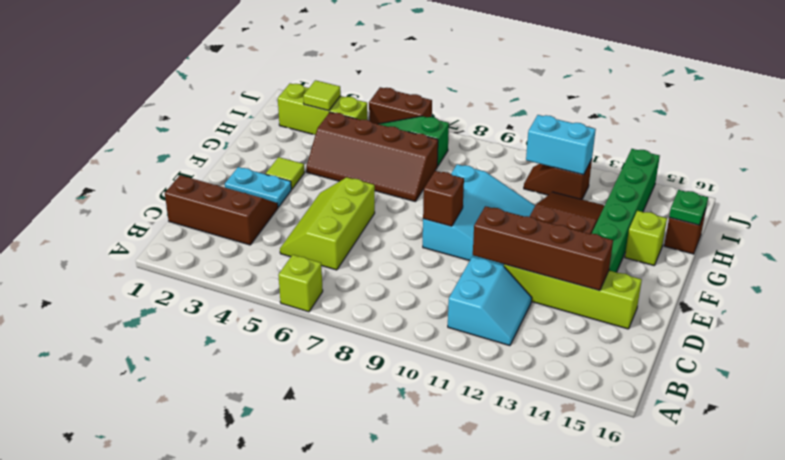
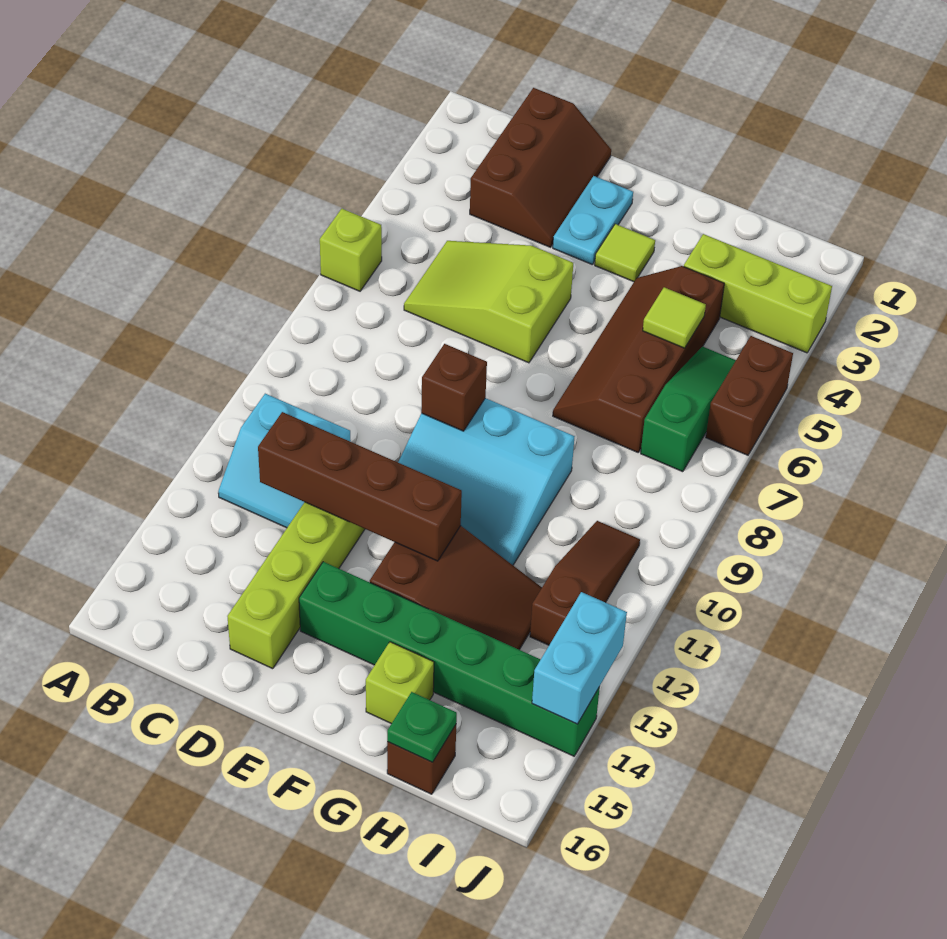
lime slope C5:E6 level 1 top 6 -> lime slope C5:E6 level 1 top E
brown brick D11:D14 level 2 -> brown brick C12:F12 level 2
lime brick I2:I4 level 1 -> lime brick H3:J3 level 1
lime tile I3 level 2 -> lime tile H5 level 2
brown slope I11:I12 level 1 top 12 -> brown slope I10:I12 level 1 top 12
cyan brick I11:I12 level 2 -> cyan brick J13:J14 level 2

